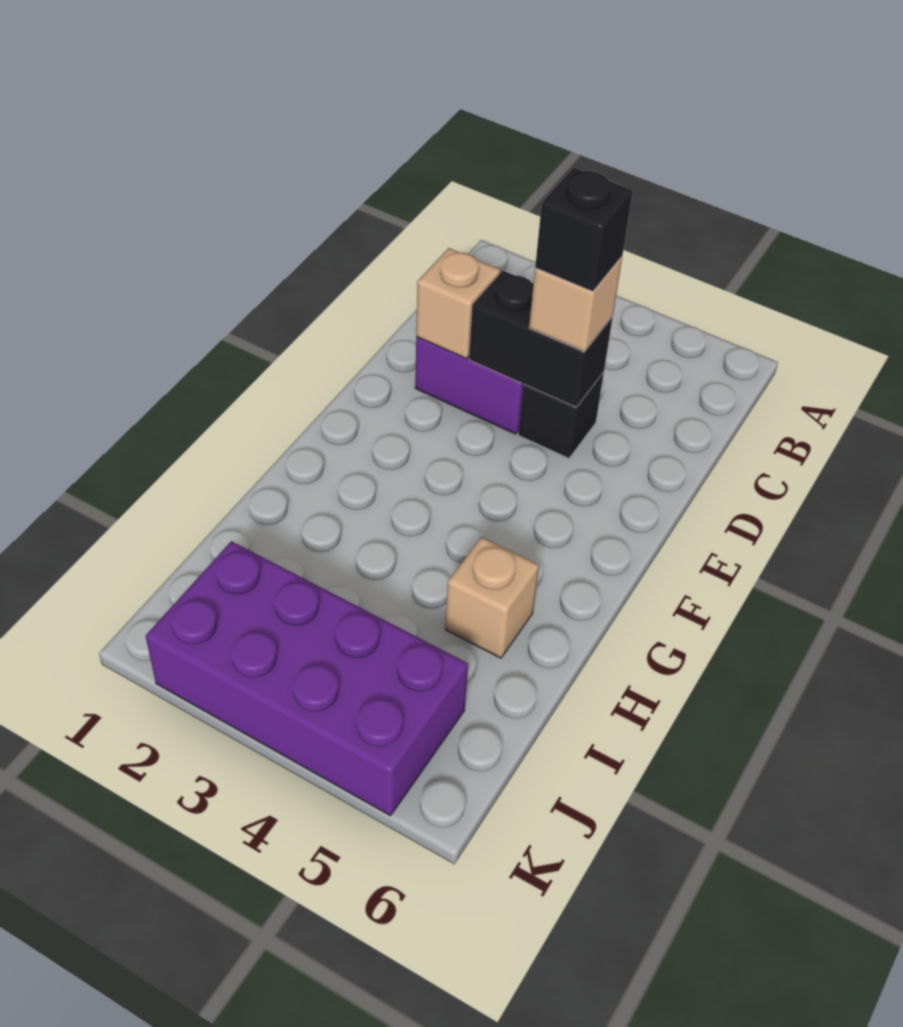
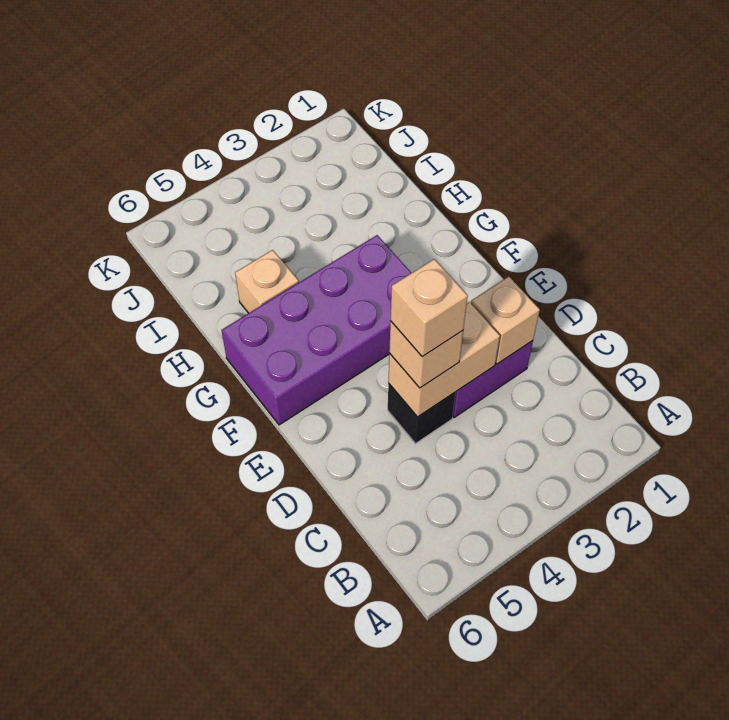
black brick D3:D4 level 2 -> tan brick D3:D4 level 2
black brick D4 level 4 -> tan brick D4 level 4
purple brick J2:K5 level 1 -> purple brick F3:G6 level 1

